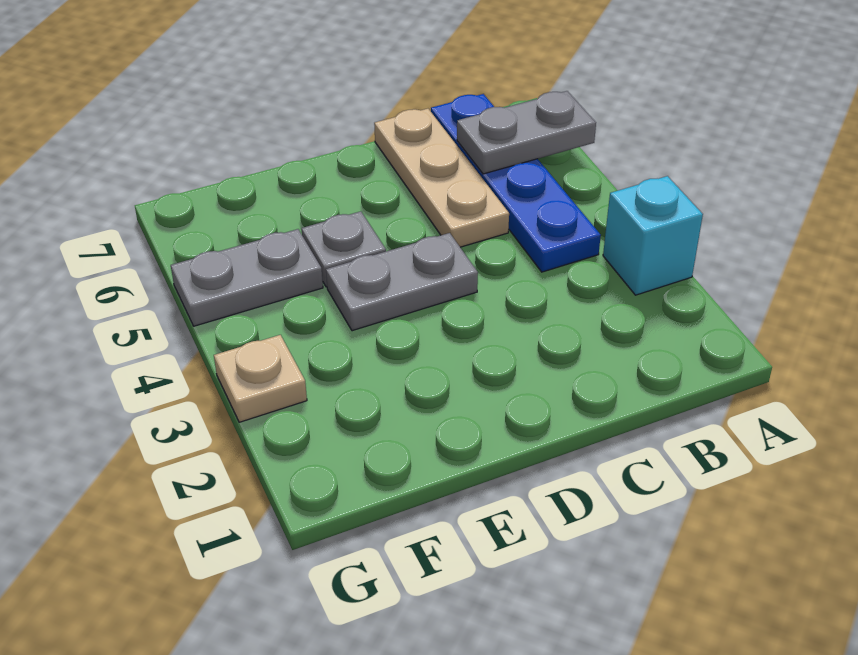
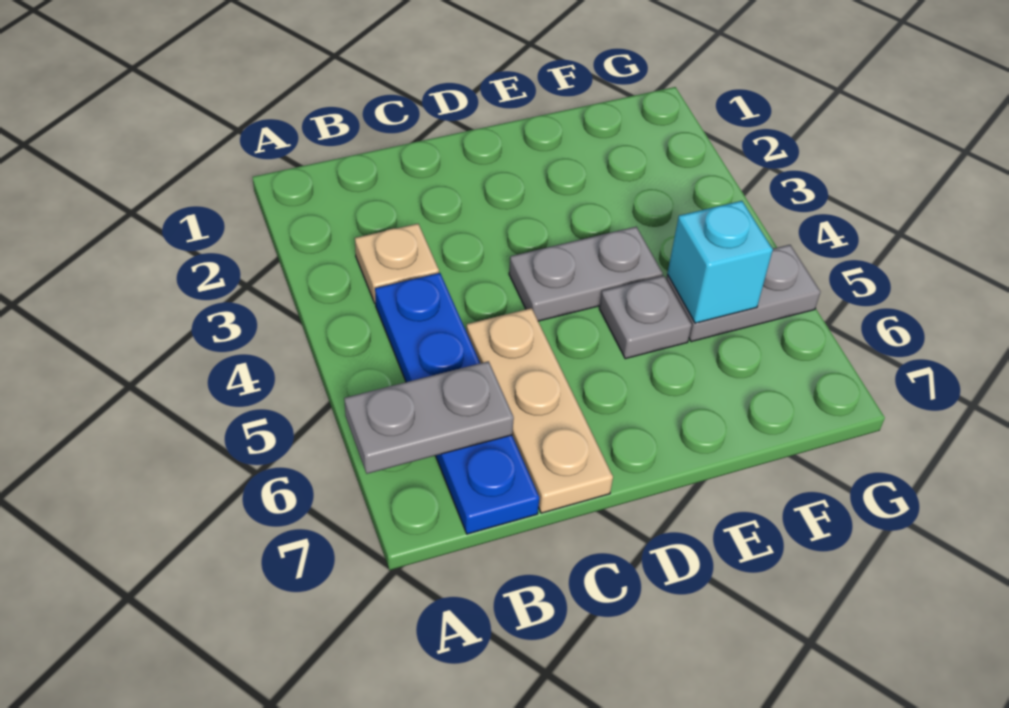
cyan brick A3 level 1 -> cyan brick F5 level 2
tan plate G3 level 1 -> tan plate B3 level 1

